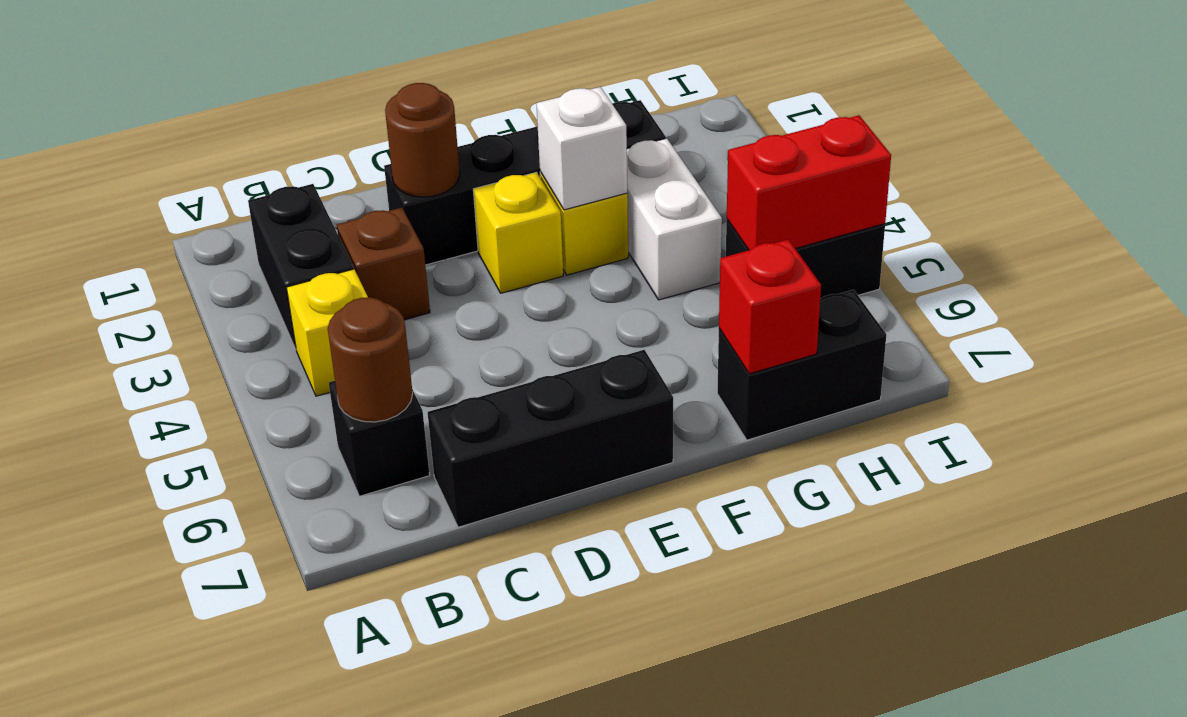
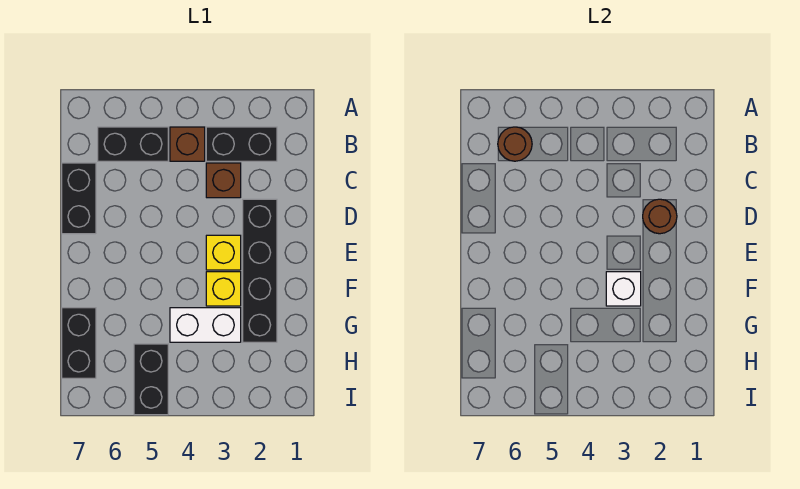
yellow brick B4 level 1 -> brown brick B4 level 1
black brick B6 level 1 -> black brick B5:B6 level 1
black brick C7:E7 level 1 -> black brick C7:D7 level 1
red brick G7 level 2 -> none
red brick H5:I5 level 2 -> none

